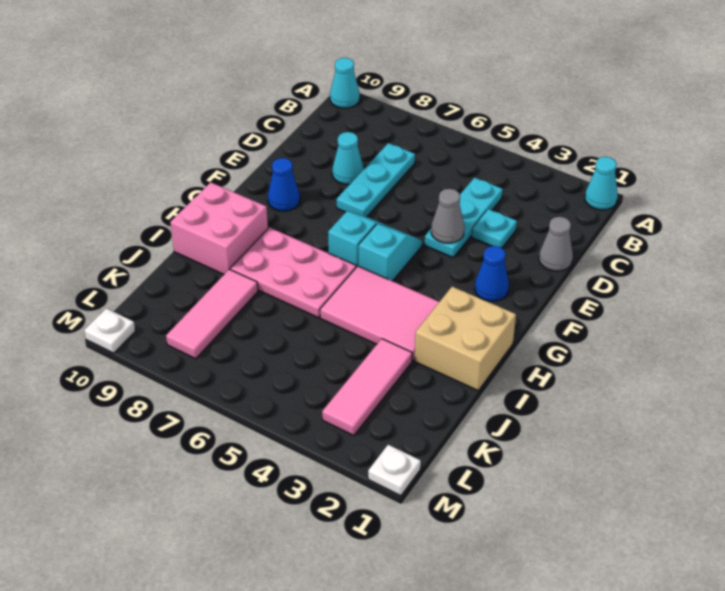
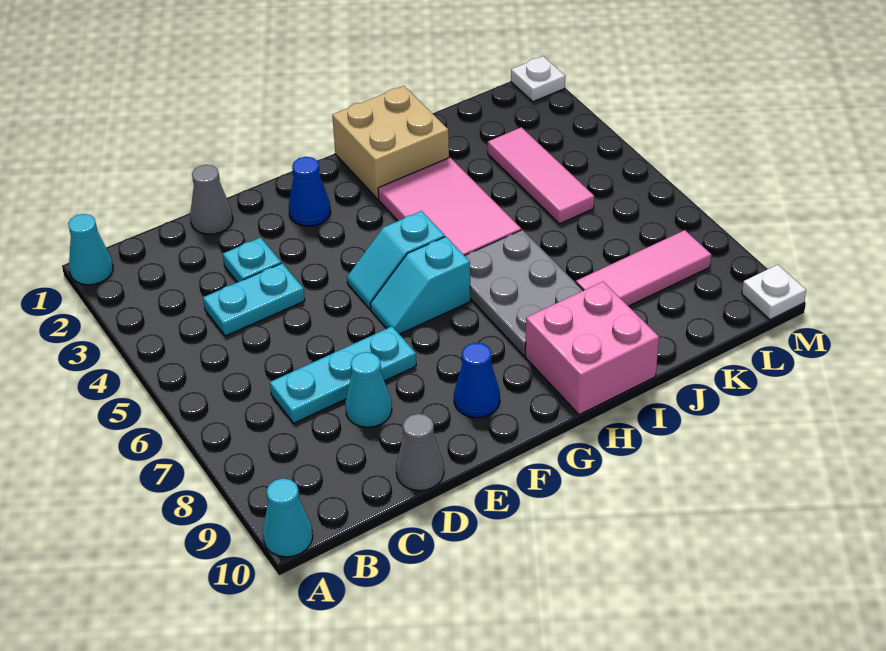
cyan plate C4:E4 level 1 -> cyan plate C4:D4 level 1
grey cone E4 level 2 -> grey cone D10 level 1
pink plate H6:I8 level 1 -> grey plate H6:I8 level 1
pink tile J3:L3 level 1 -> pink tile K3:K5 level 1

